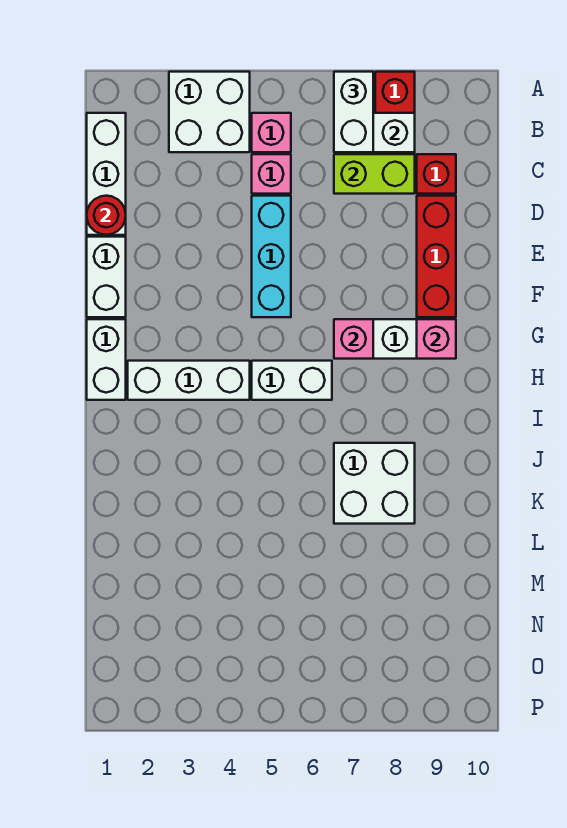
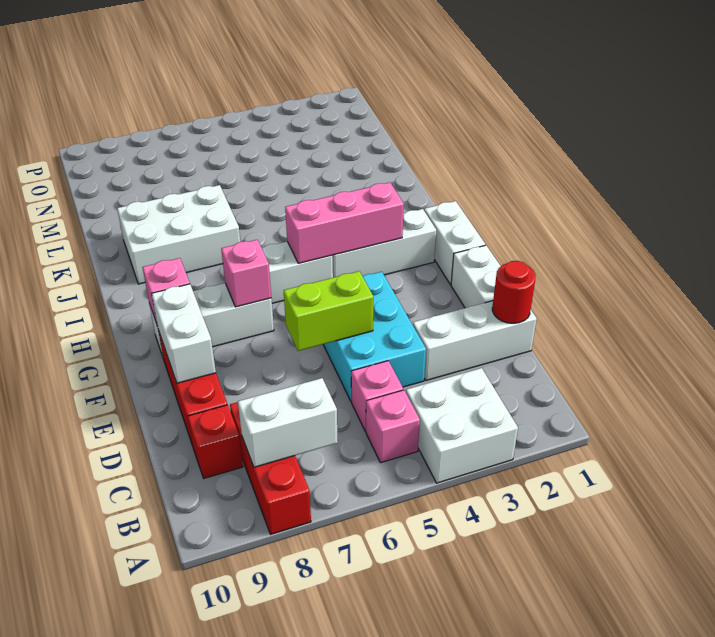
white brick A7:B7 level 3 -> white brick E9:F9 level 2
white brick B1:D1 level 1 -> white brick D1:D3 level 1
lime brick C7:C8 level 2 -> lime brick E5:E6 level 2
cyan brick D5:F5 level 1 -> cyan brick D4:F5 level 1
none -> pink brick H3:H5 level 2
white brick J7:K8 level 1 -> white brick J7:K9 level 1

